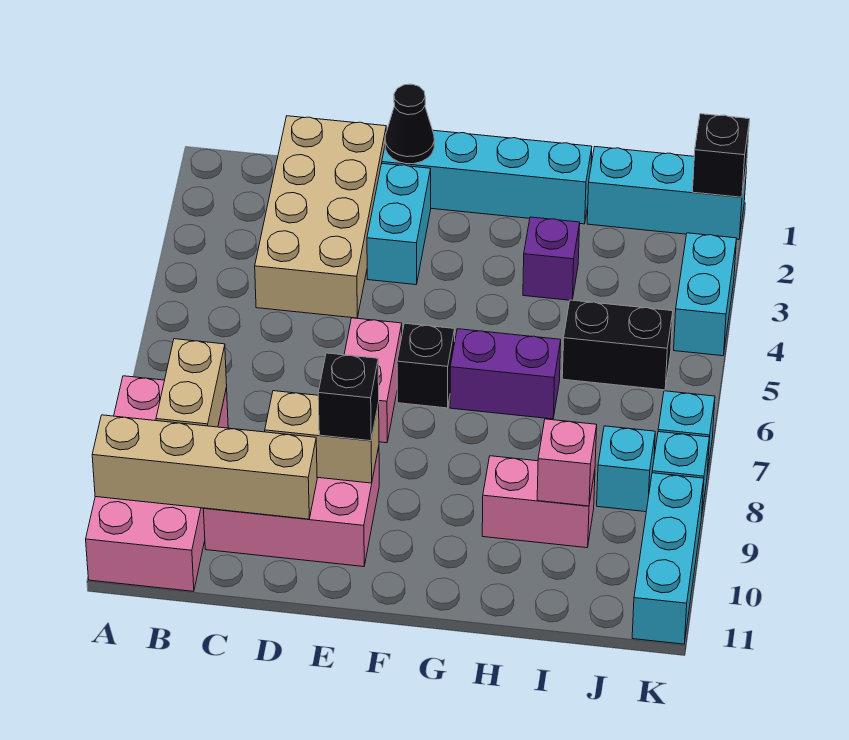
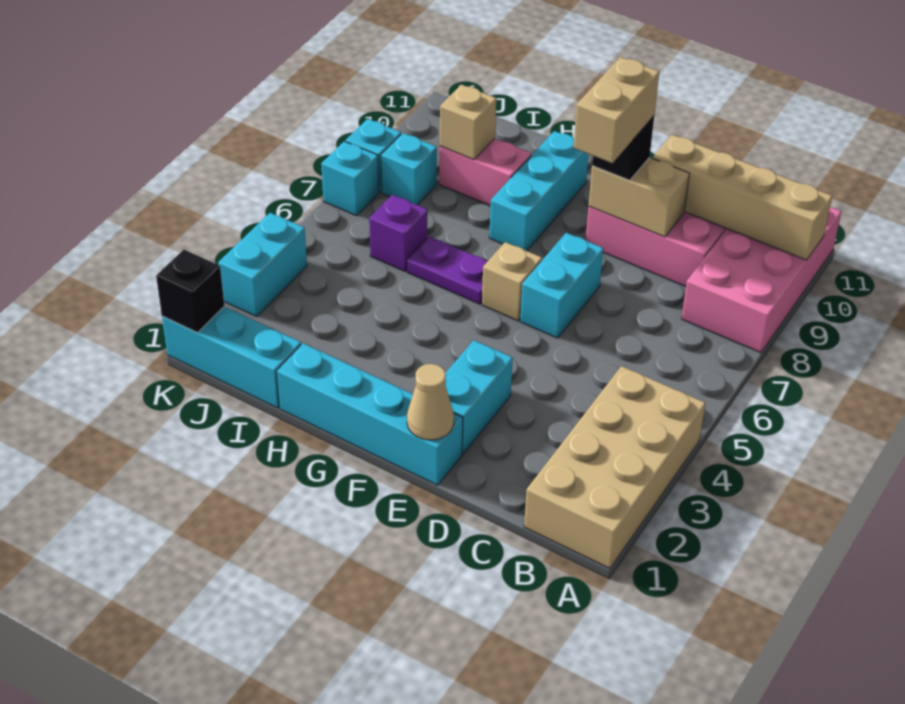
tan brick B8:B9 level 2 -> tan brick E8:E9 level 4
tan brick C1:D4 level 1 -> tan brick A1:B4 level 1
black cone E1 level 2 -> tan cone E1 level 2
pink brick E6:E7 level 1 -> cyan brick E6:E7 level 1
black brick F6 level 1 -> tan brick F6 level 1
purple brick G6:H6 level 1 -> purple plate G6:H6 level 1
purple brick H3 level 1 -> purple brick I6 level 1
black brick I5:J5 level 1 -> none
pink brick I9 level 2 -> tan brick I9 level 2
cyan brick K9:K11 level 1 -> cyan brick G8:G10 level 1

